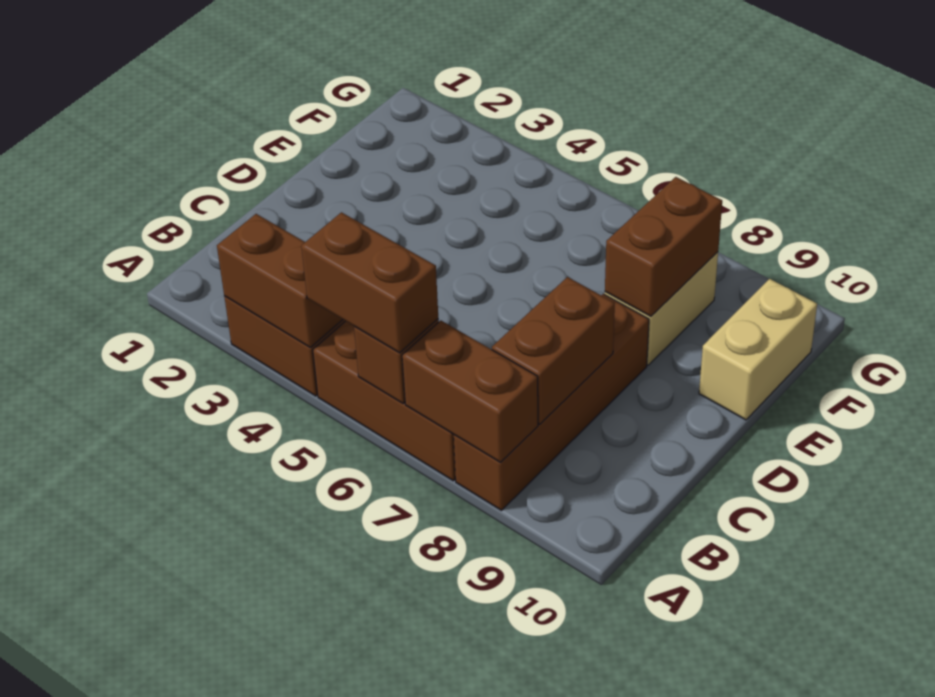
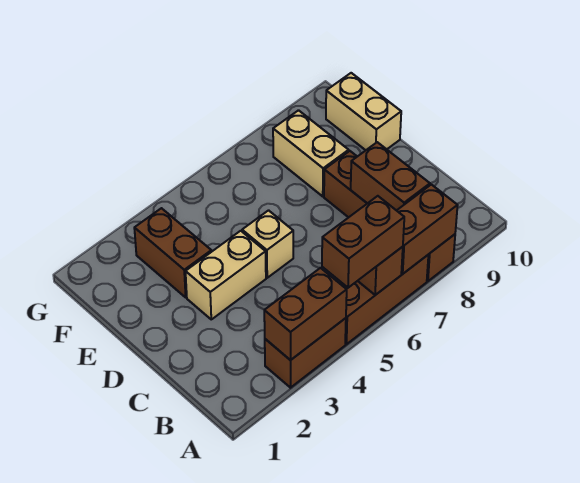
none -> tan brick D3:D4 level 1
none -> tan brick D5 level 1
brown brick E8:F8 level 2 -> brown brick E3:F3 level 1

